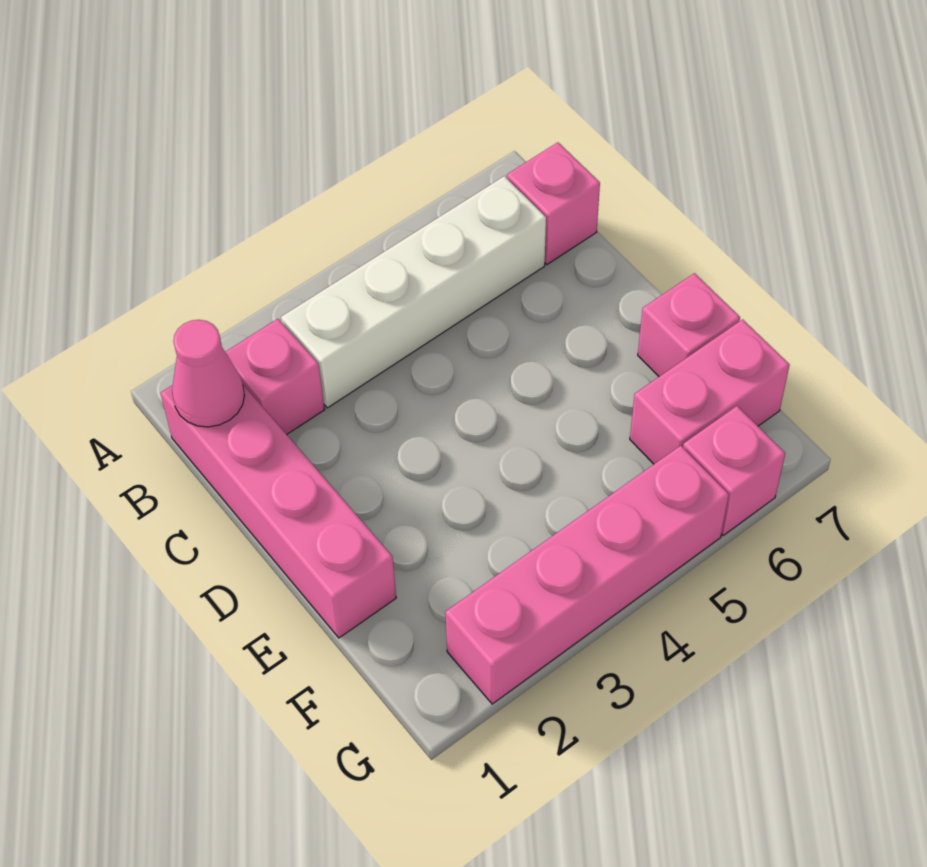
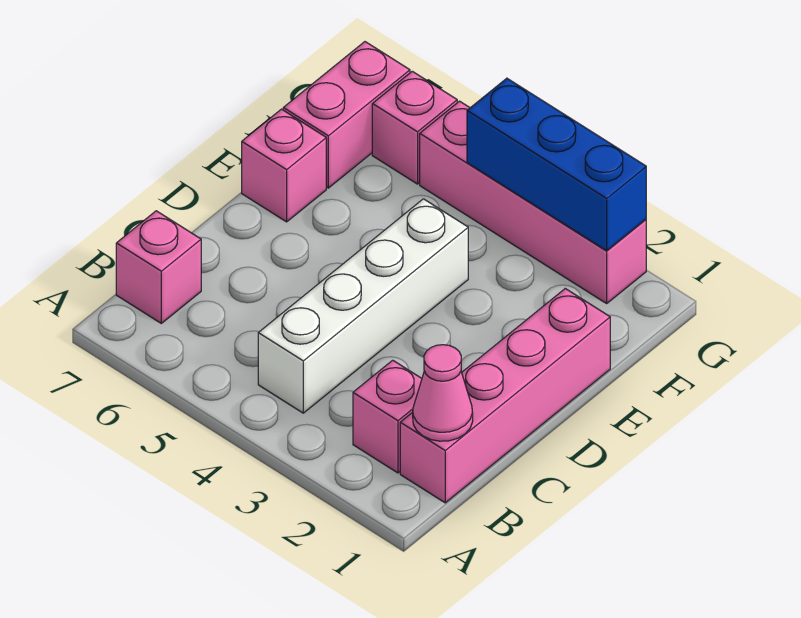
white brick B3:B6 level 1 -> white brick B4:E4 level 1
pink brick F6:F7 level 1 -> pink brick F7:G7 level 1
none -> blue brick G2:G4 level 2

